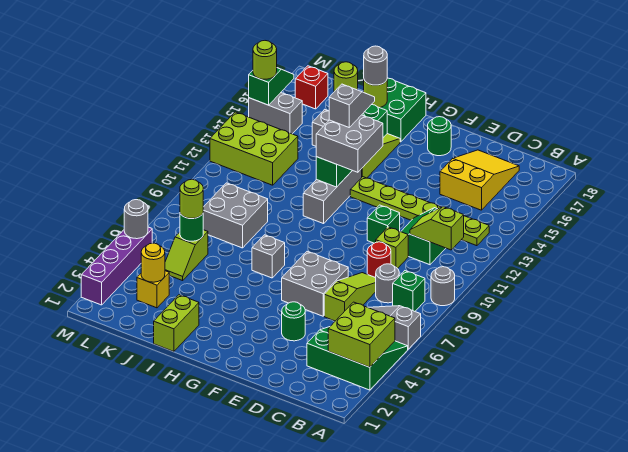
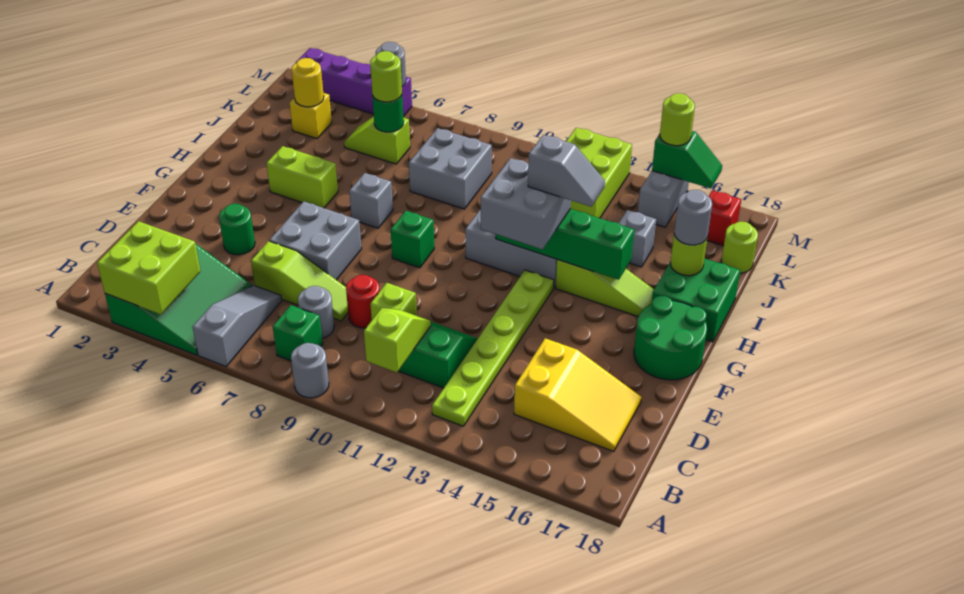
green brick E11 level 1 -> green brick G9 level 1
green round brick F17 level 1 -> green round brick F17:G18 level 1
lime brick I1:I2 level 1 -> lime brick H4:H5 level 1

